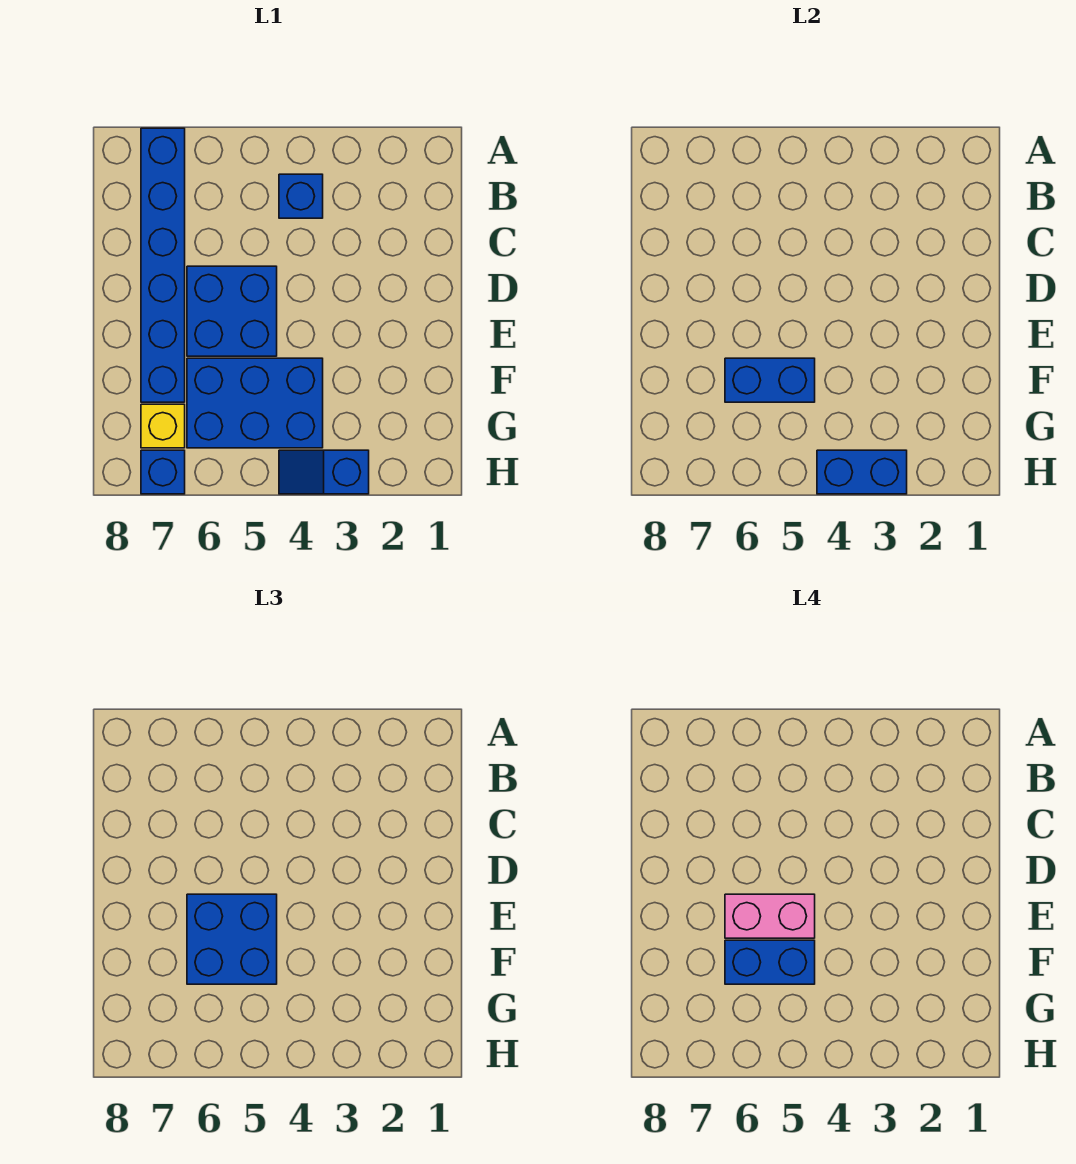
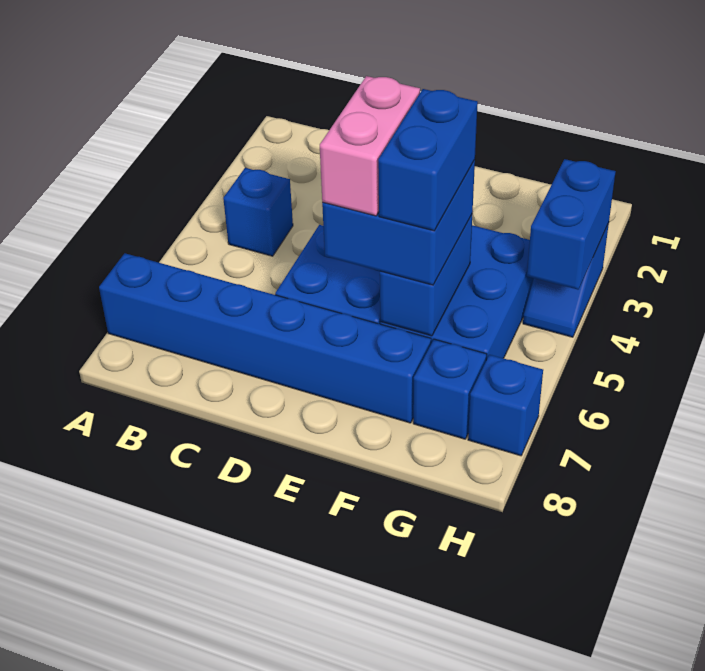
yellow brick G7 level 1 -> blue brick G7 level 1

